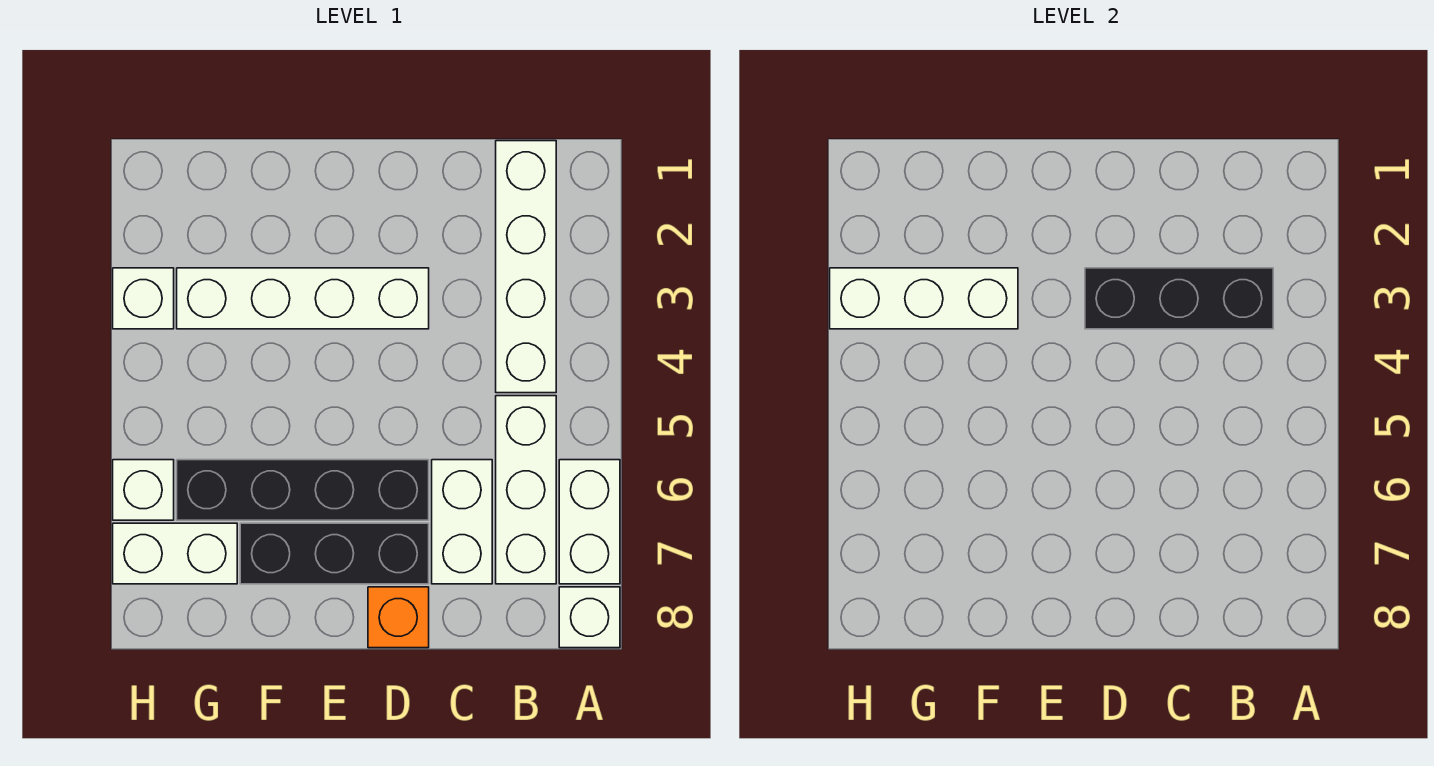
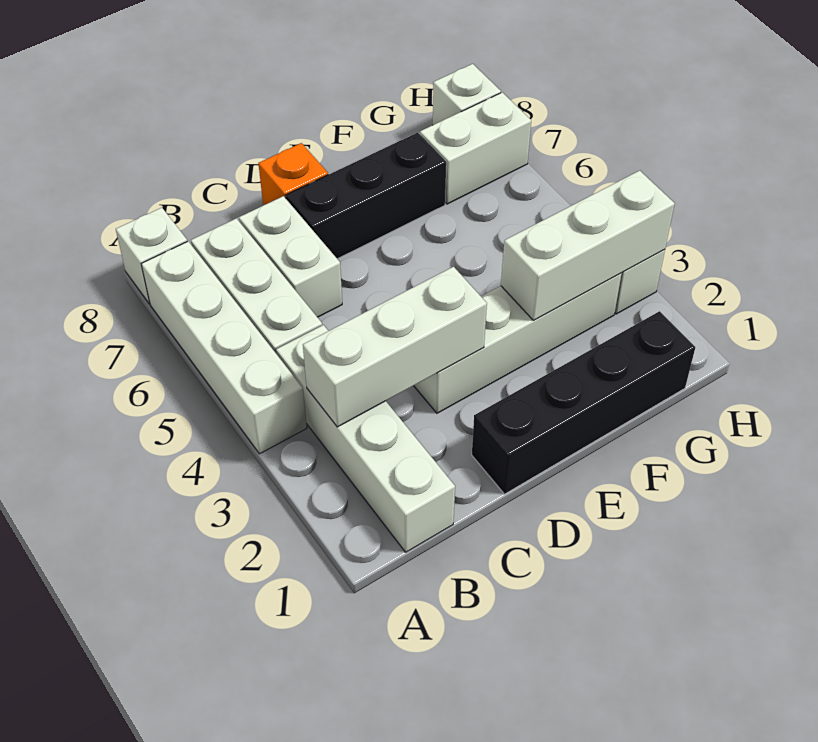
white brick A6:A7 level 1 -> white brick A4:A7 level 1
black brick B3:D3 level 2 -> white brick B3:D3 level 2
black brick D6:G6 level 1 -> black brick D1:G1 level 1
white brick H6 level 1 -> white brick H8 level 1

